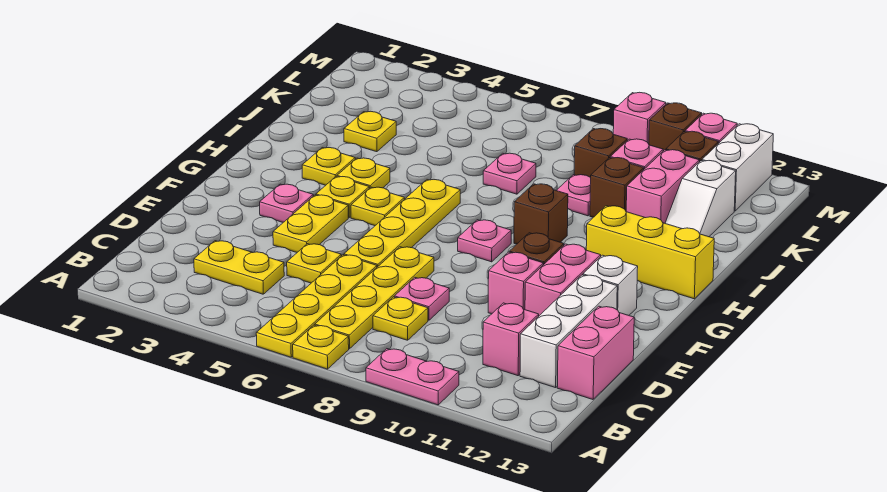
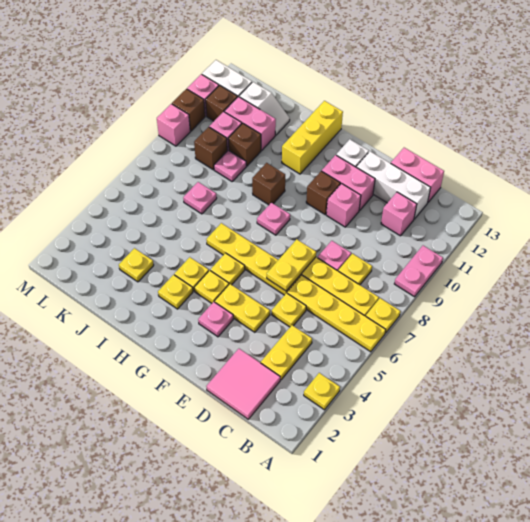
none -> yellow plate A3 level 1
none -> pink tile C1:D2 level 1
none -> yellow plate E6:E7 level 2

